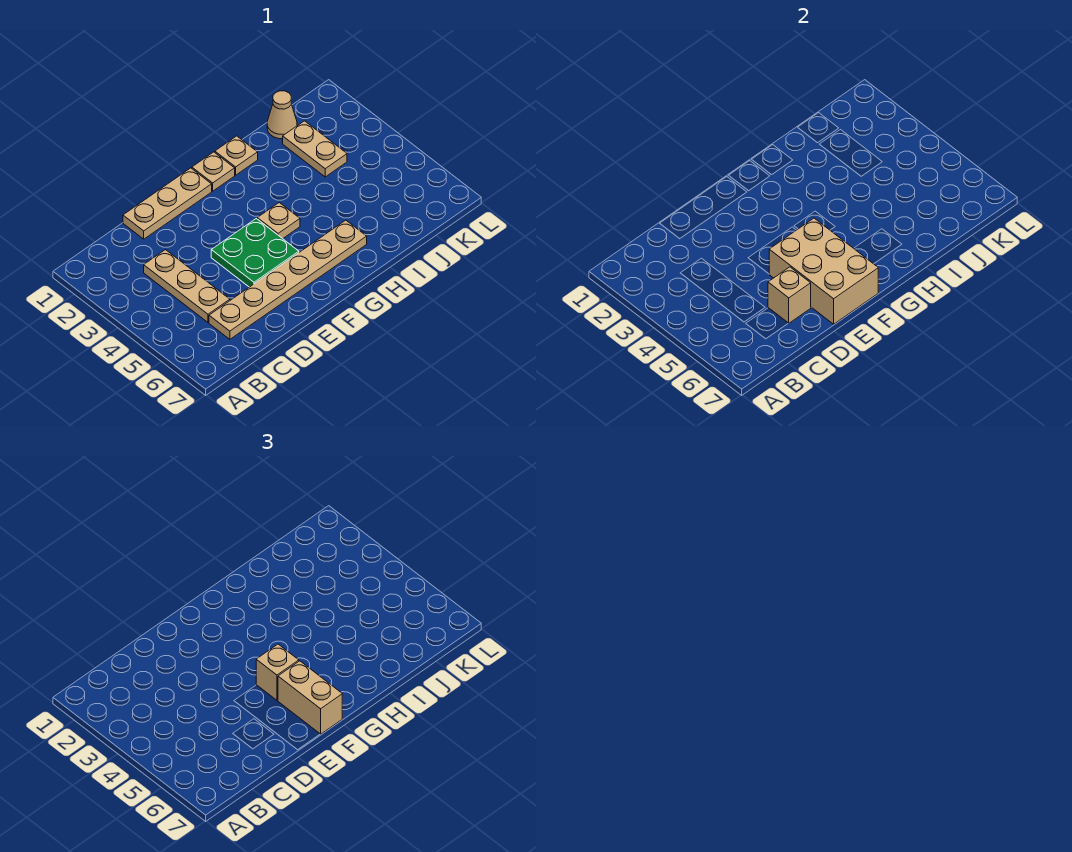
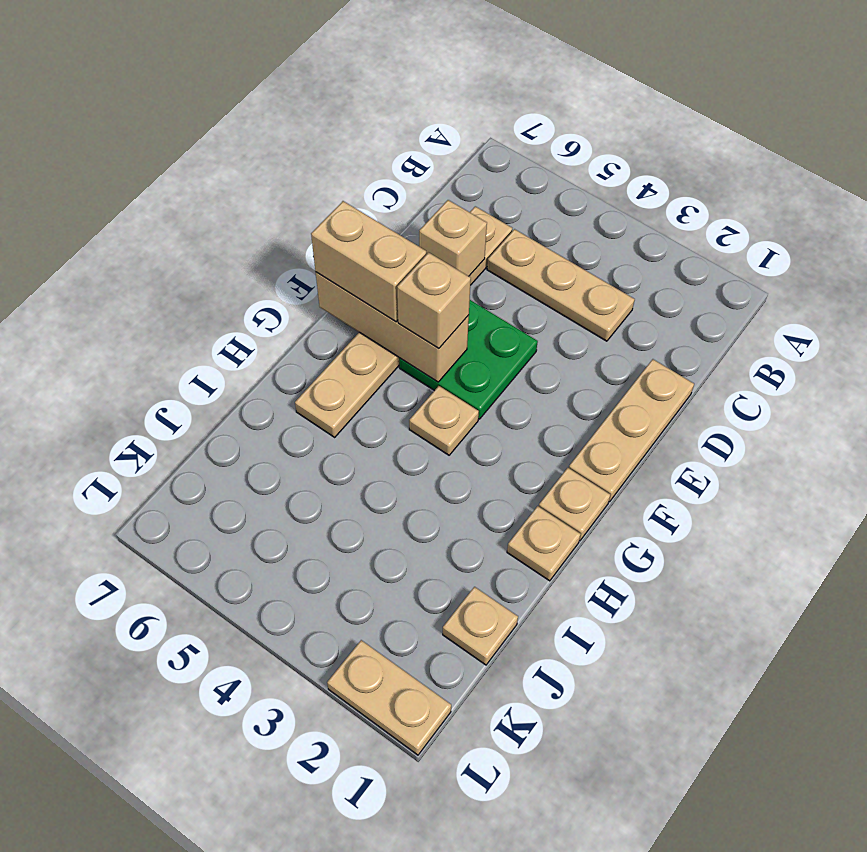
tan brick E5:F7 level 2 -> tan brick F5:F7 level 2
tan cone J1 level 1 -> tan plate J1 level 1
tan plate J2:J3 level 1 -> tan plate L1:L2 level 1

